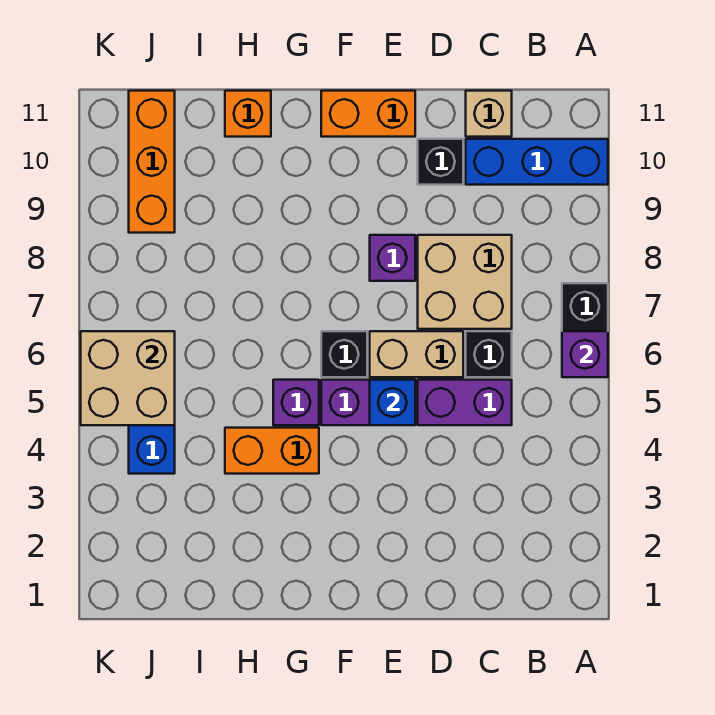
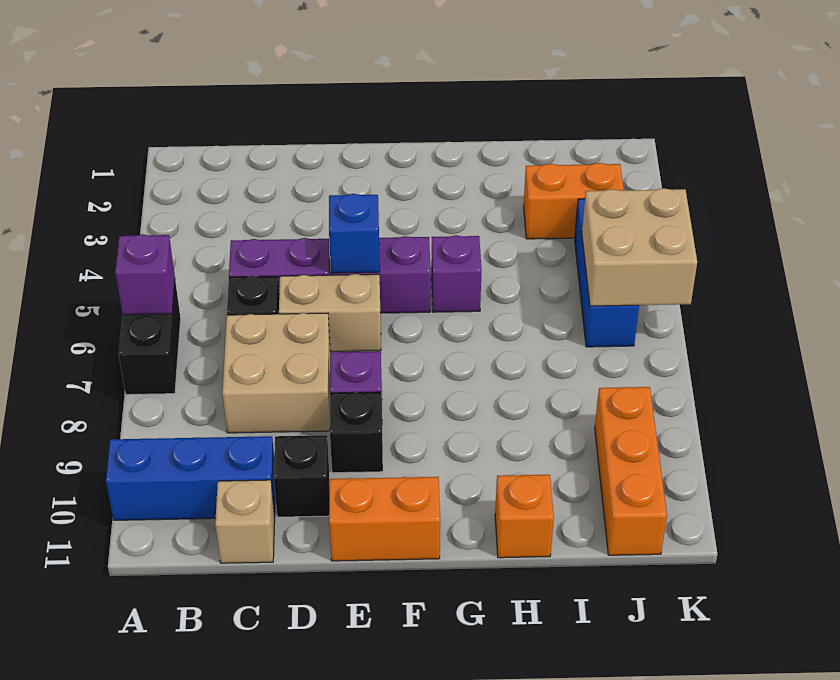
black brick F6 level 1 -> black brick E9 level 1
orange brick G4:H4 level 1 -> orange brick I3:J3 level 1

